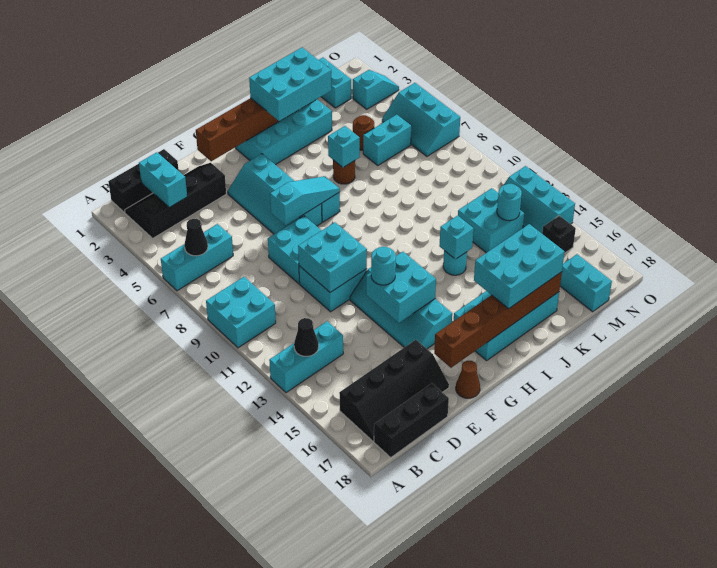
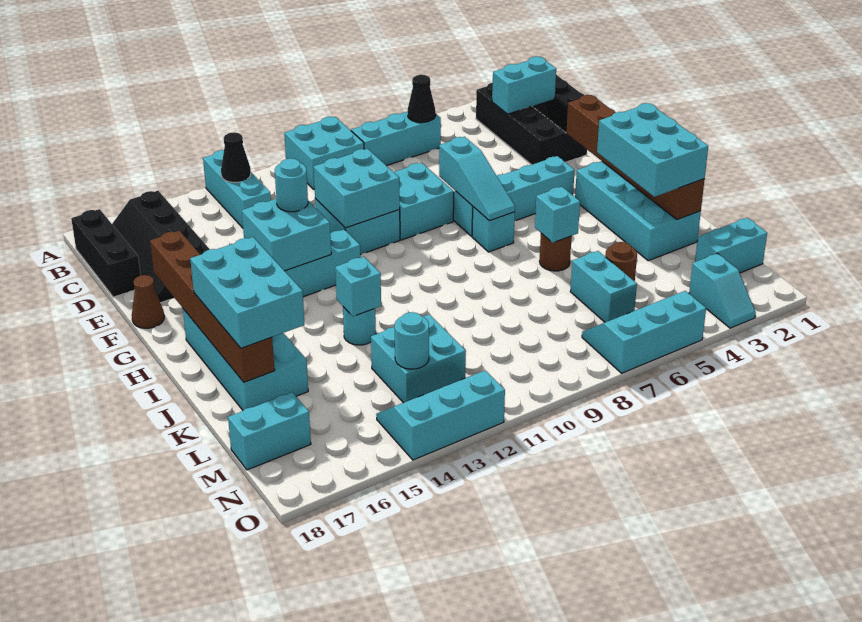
cyan brick A6:C6 level 1 -> cyan brick B6:B8 level 1
black brick N15 level 1 -> none

